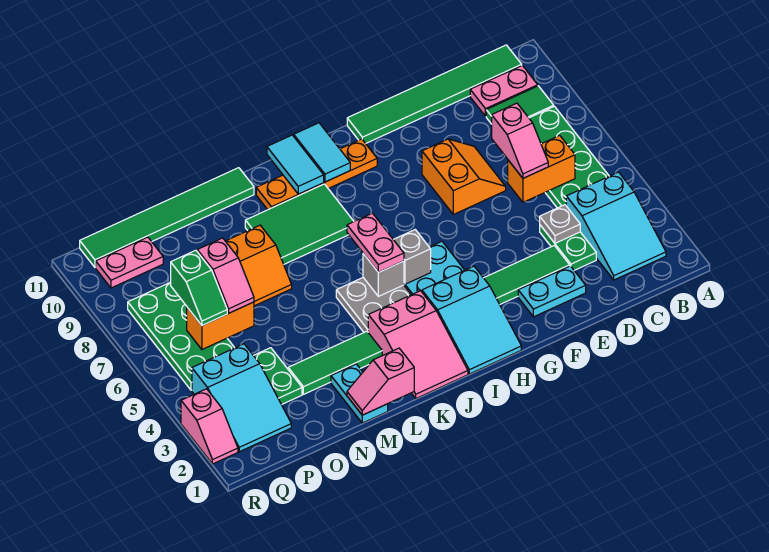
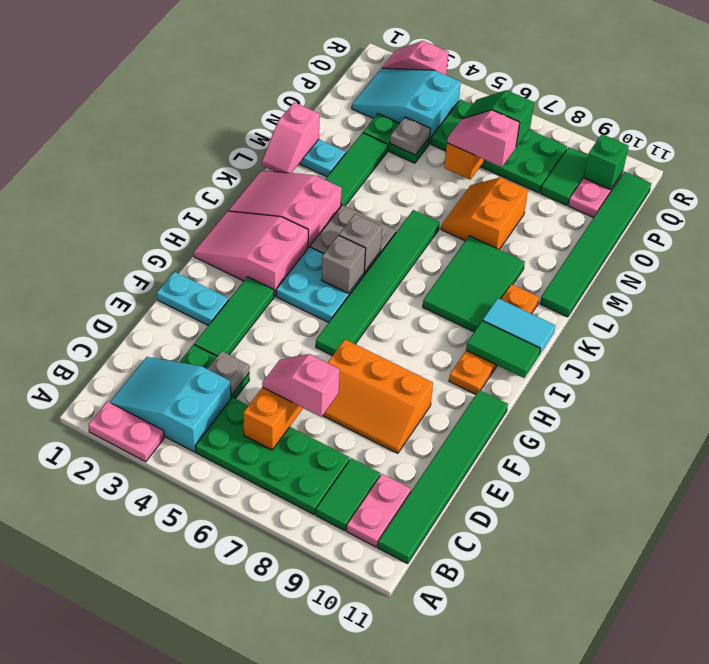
cyan plate E2:F2 level 1 -> cyan plate F1:F2 level 1
orange slope E7:F8 level 1 top F -> orange slope E7:F9 level 1 top F
none -> green tile G6:L6 level 1
cyan slope H1:I3 level 1 top 3 -> pink slope H1:I3 level 1 top 3
cyan tile I10:I11 level 2 -> green tile I10:I11 level 2
pink plate J5:J6 level 3 -> pink plate A2:A3 level 1
pink slope L1:M1 level 2 top L -> pink slope L1:M1 level 2 top M
none -> grey plate O4 level 2
none -> green tile P9:Q9 level 1
none -> green brick Q10 level 2

